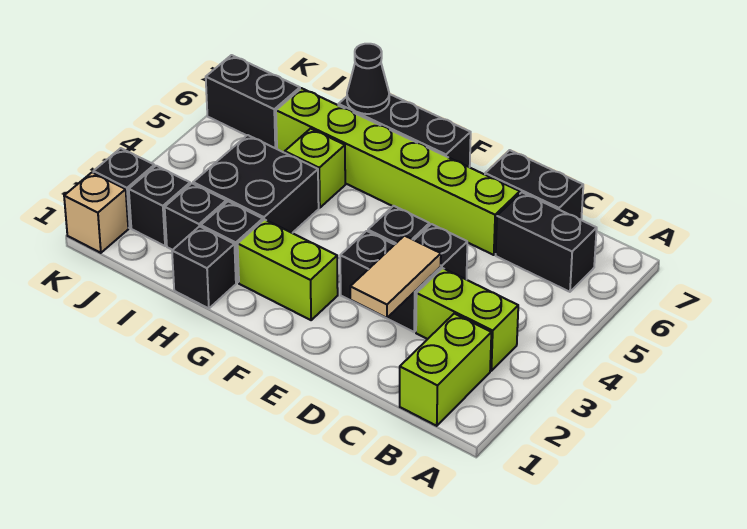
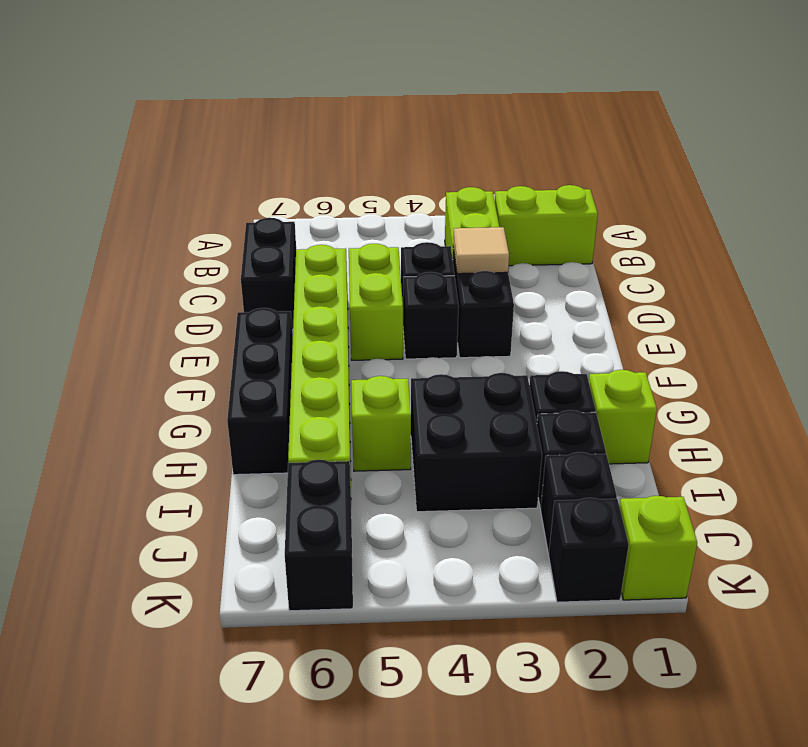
black brick B6:C6 level 1 -> none
tan tile D2:D3 level 2 -> tan tile D3 level 2
lime brick F2:G2 level 1 -> lime brick D5:E5 level 1
black brick H1 level 1 -> lime brick H1 level 1
black cone H7 level 2 -> none
tan brick K1 level 1 -> lime brick K1 level 1

